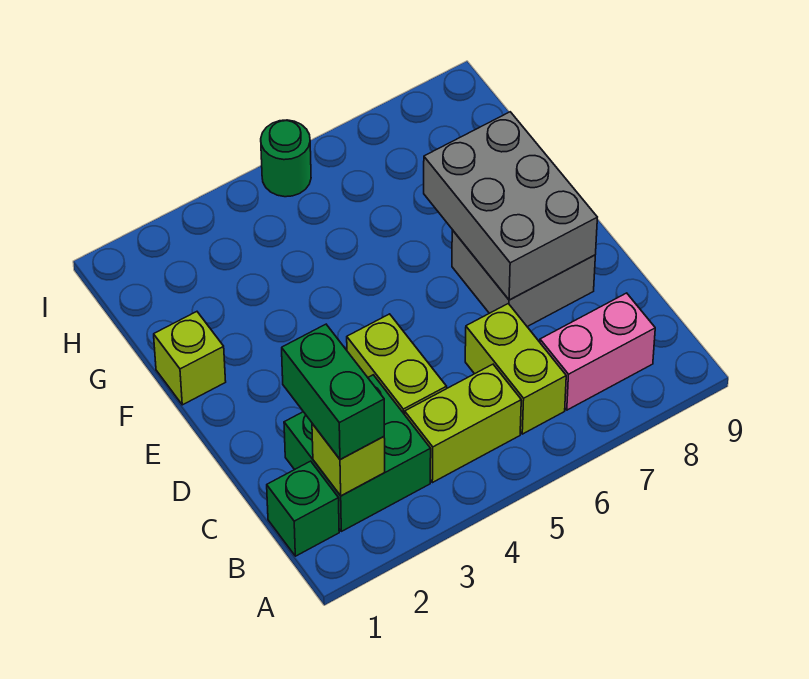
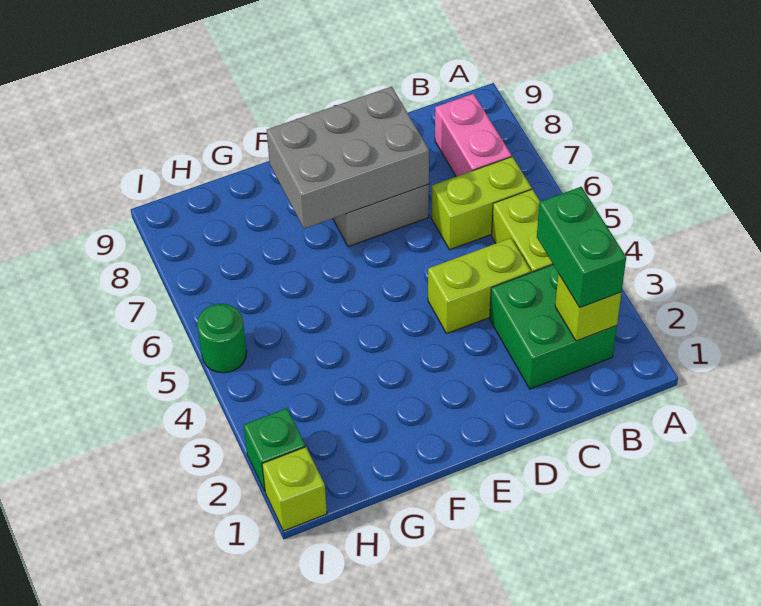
green brick B1 level 1 -> green brick I2 level 1
green brick B2:C2 level 3 -> green brick B2:B3 level 3
lime brick F1 level 1 -> lime brick I1 level 1

